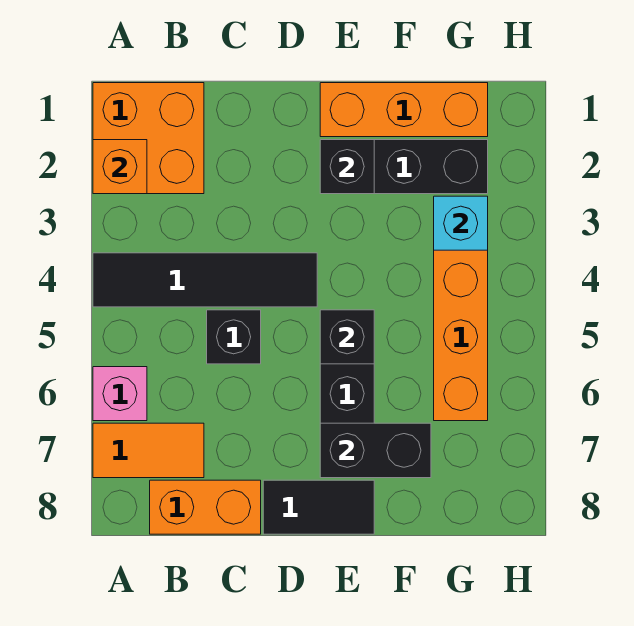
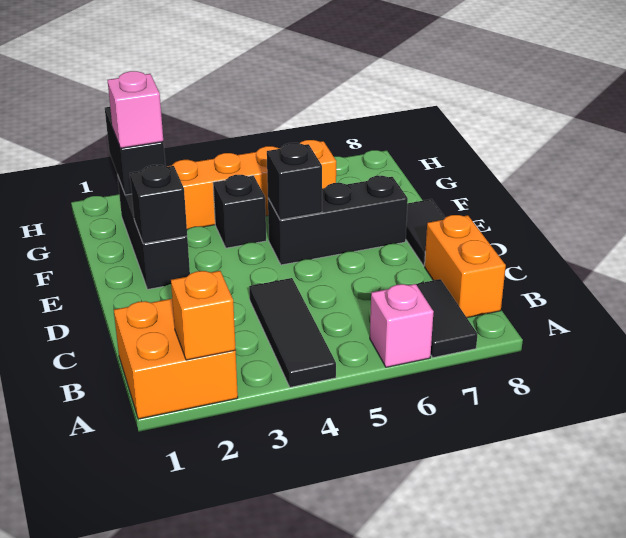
black tile A4:D4 level 1 -> black tile A4:C4 level 1
orange tile A7:B7 level 1 -> black tile A7:B7 level 1
black brick C5 level 1 -> black brick F4 level 1
orange brick E1:G1 level 1 -> none
black brick E7:F7 level 2 -> black brick G2:H2 level 2
none -> pink brick G2 level 3
cyan brick G3 level 2 -> none

